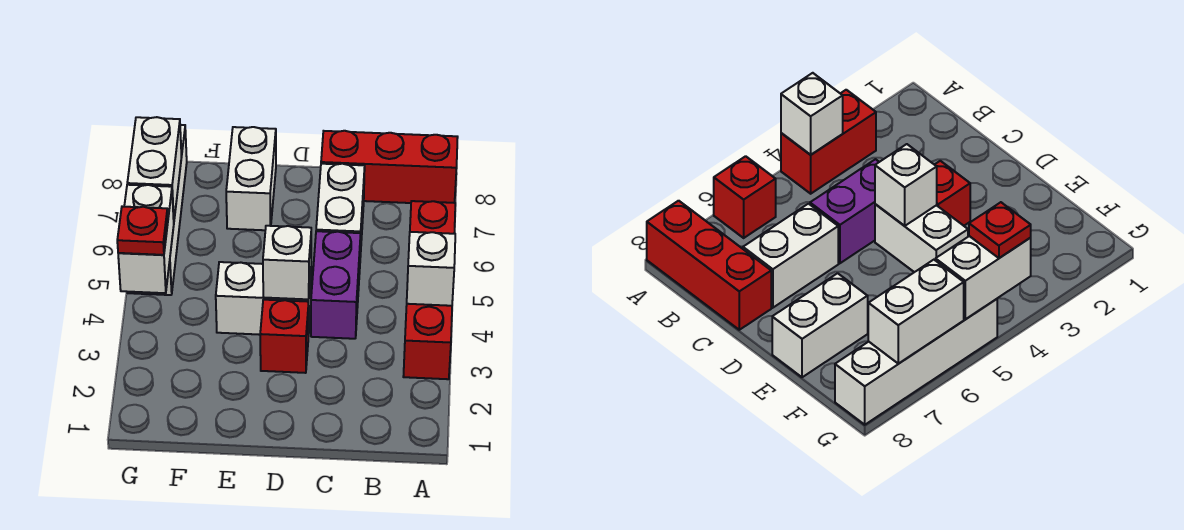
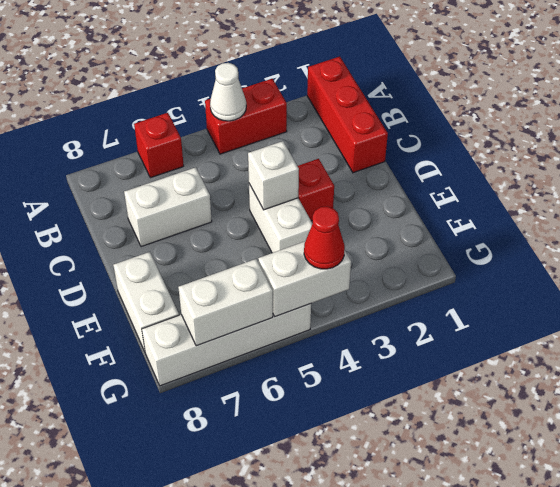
white brick A4 level 2 -> white cone A4 level 2
red brick A8:C8 level 1 -> red brick A1:C1 level 1
purple brick C4:C5 level 1 -> none
white brick E7:E8 level 1 -> white brick E8:F8 level 1
red plate G4 level 3 -> red cone G4 level 3

